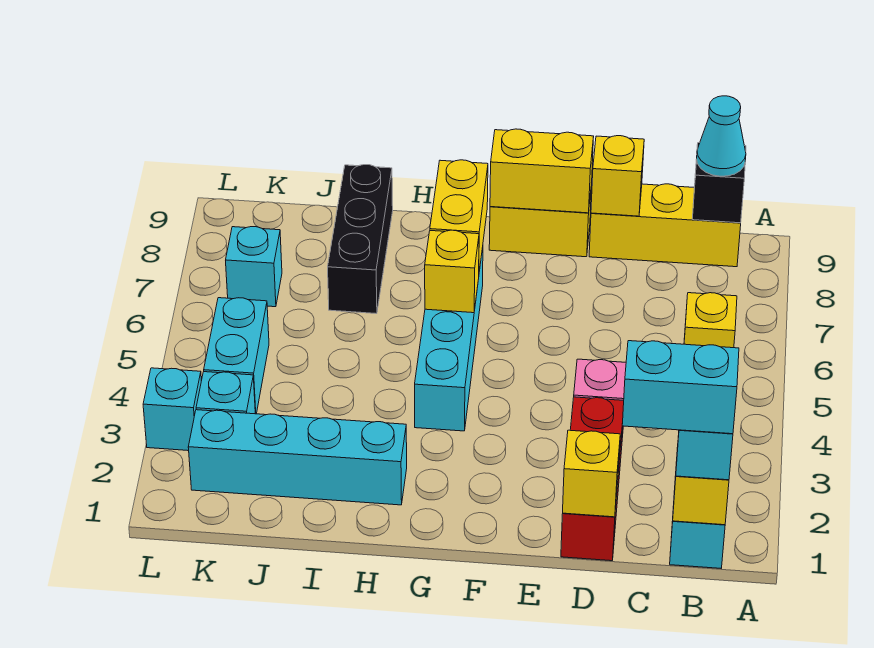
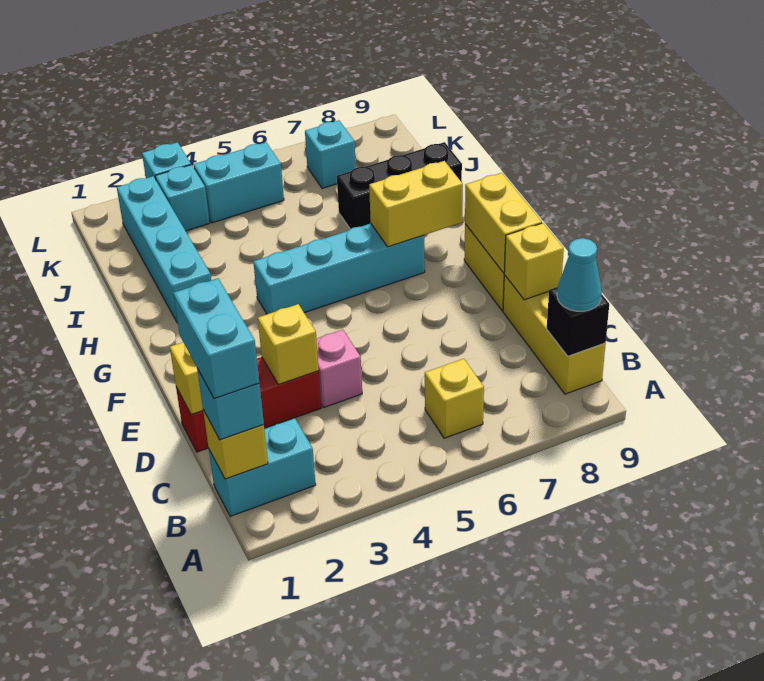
yellow brick G6 level 2 -> yellow brick D3 level 2

